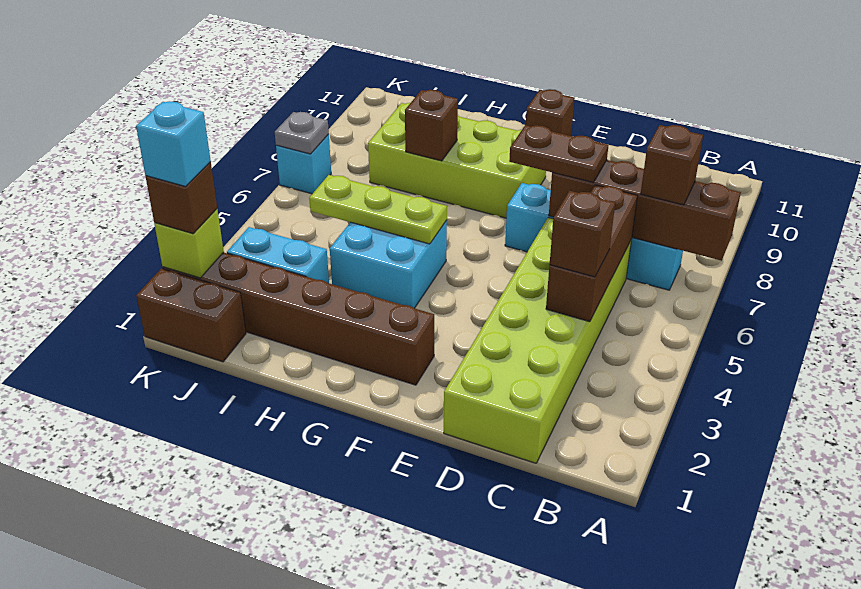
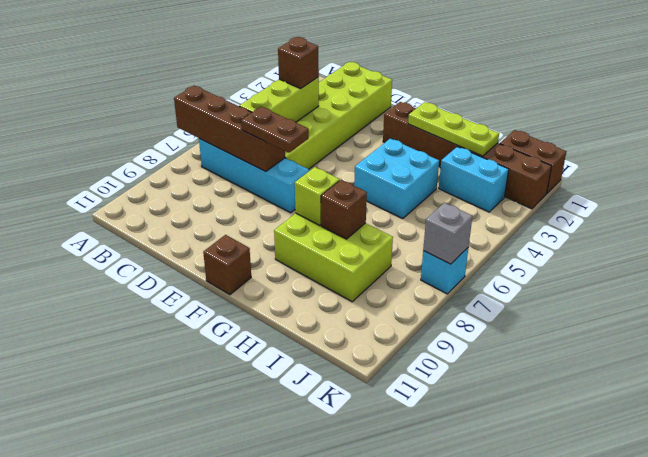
brown brick B7 level 3 -> none
brown brick C4:C6 level 2 -> lime brick C4:C6 level 2
lime brick F8:I9 level 1 -> lime brick G8:I9 level 1
lime plate G5:I5 level 2 -> lime plate G2:I2 level 2
lime brick K2 level 2 -> lime brick G8 level 2
brown brick K2 level 3 -> none
cyan brick K2 level 4 -> none
grey plate K7 level 2 -> grey brick K7 level 2

